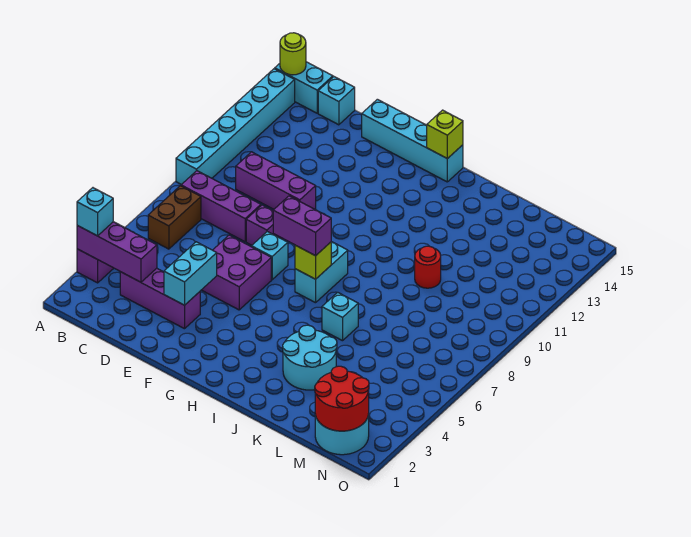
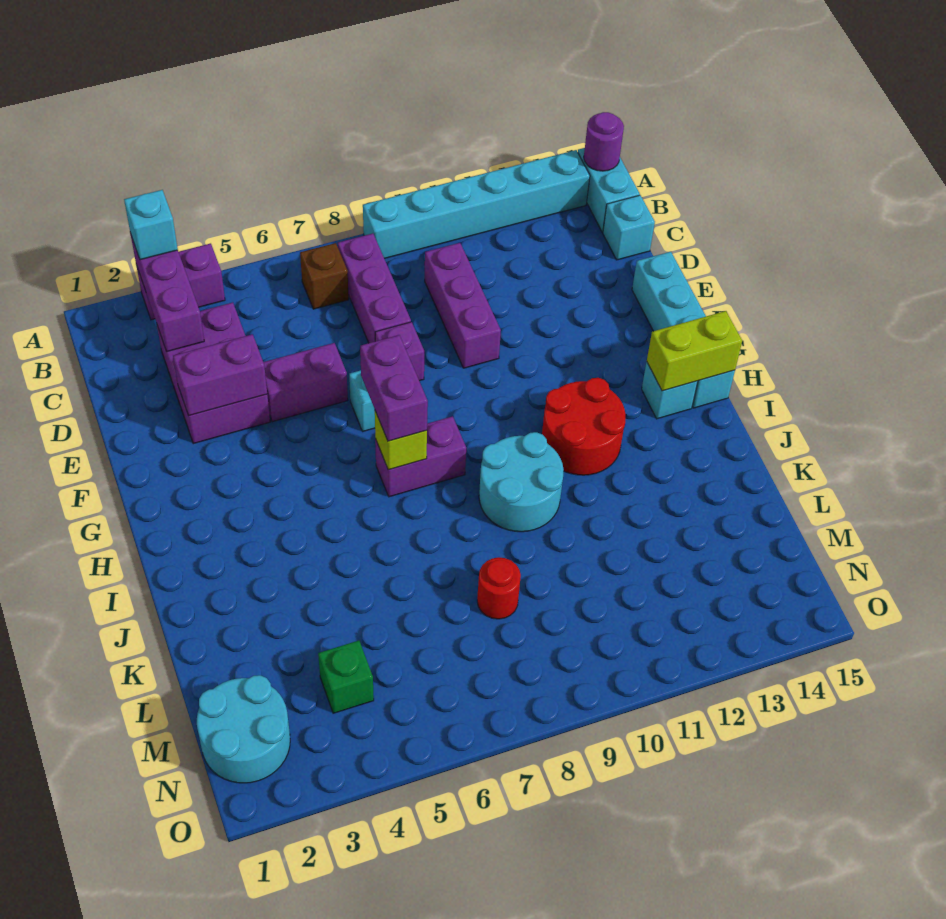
lime round brick A15 level 2 -> purple round brick A15 level 2
brown brick B6:B7 level 1 -> brown brick B7 level 1
purple brick C3:E3 level 1 -> purple brick C3:E4 level 1
cyan brick E3:E4 level 2 -> purple brick E3:E4 level 2
purple brick E5:F6 level 1 -> purple brick E5:E6 level 1
cyan brick H7:H8 level 1 -> purple brick H7:H8 level 1
lime brick H15 level 2 -> lime brick H14:H15 level 2
cyan round brick J3:K4 level 1 -> cyan round brick I9:J10 level 1
cyan brick J6 level 1 -> cyan brick H14 level 1
red round brick K10 level 1 -> red round brick L8 level 1
red round brick M1:N2 level 2 -> red round brick H11:I12 level 1
none -> green brick M4 level 1

